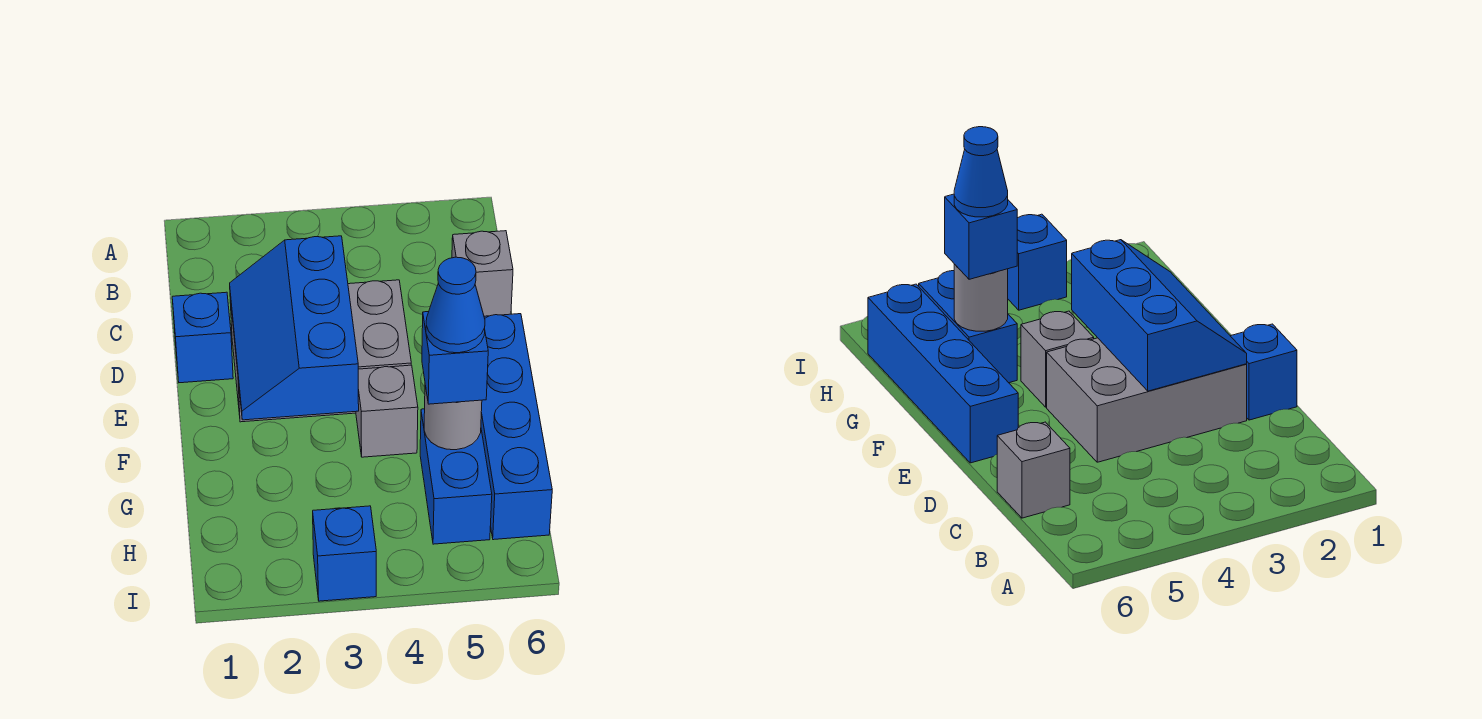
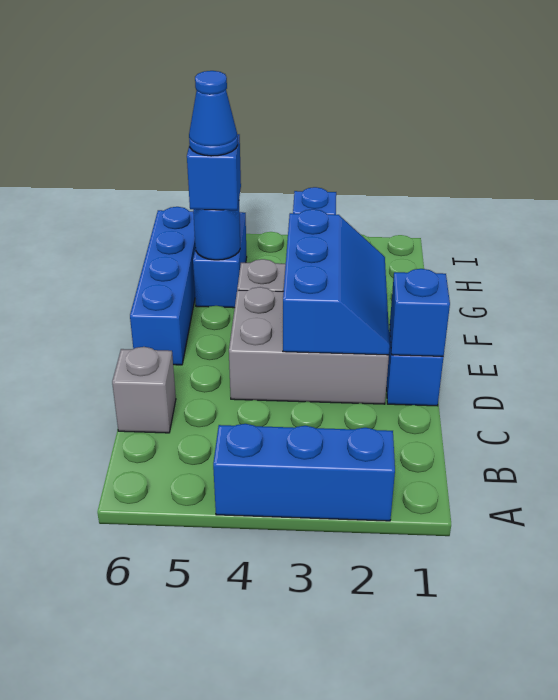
none -> blue brick A2:A4 level 1
none -> blue brick D1 level 2
grey round brick G5 level 2 -> blue round brick G5 level 2

